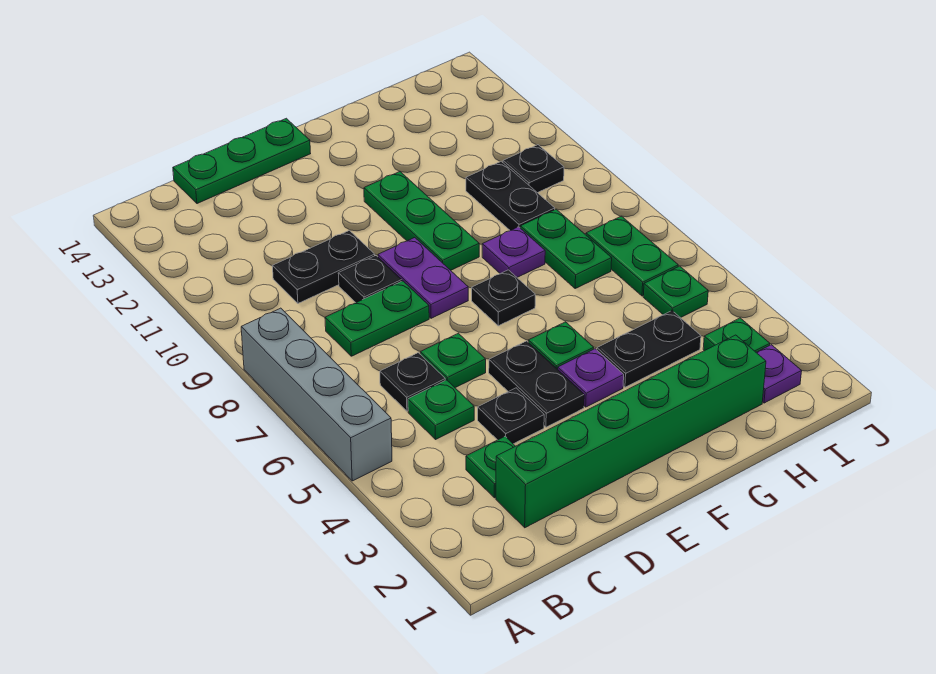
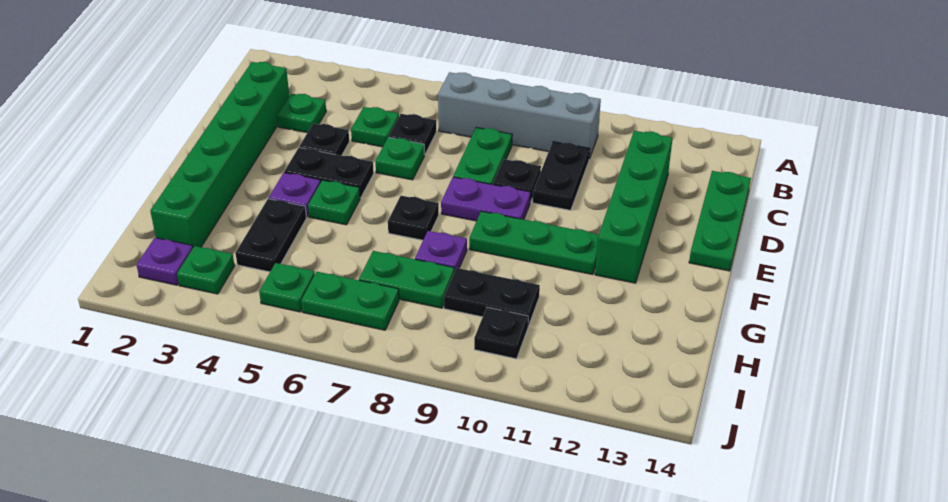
grey brick A5:A8 level 1 -> grey brick B7:B10 level 1
none -> green brick C12:F12 level 1

